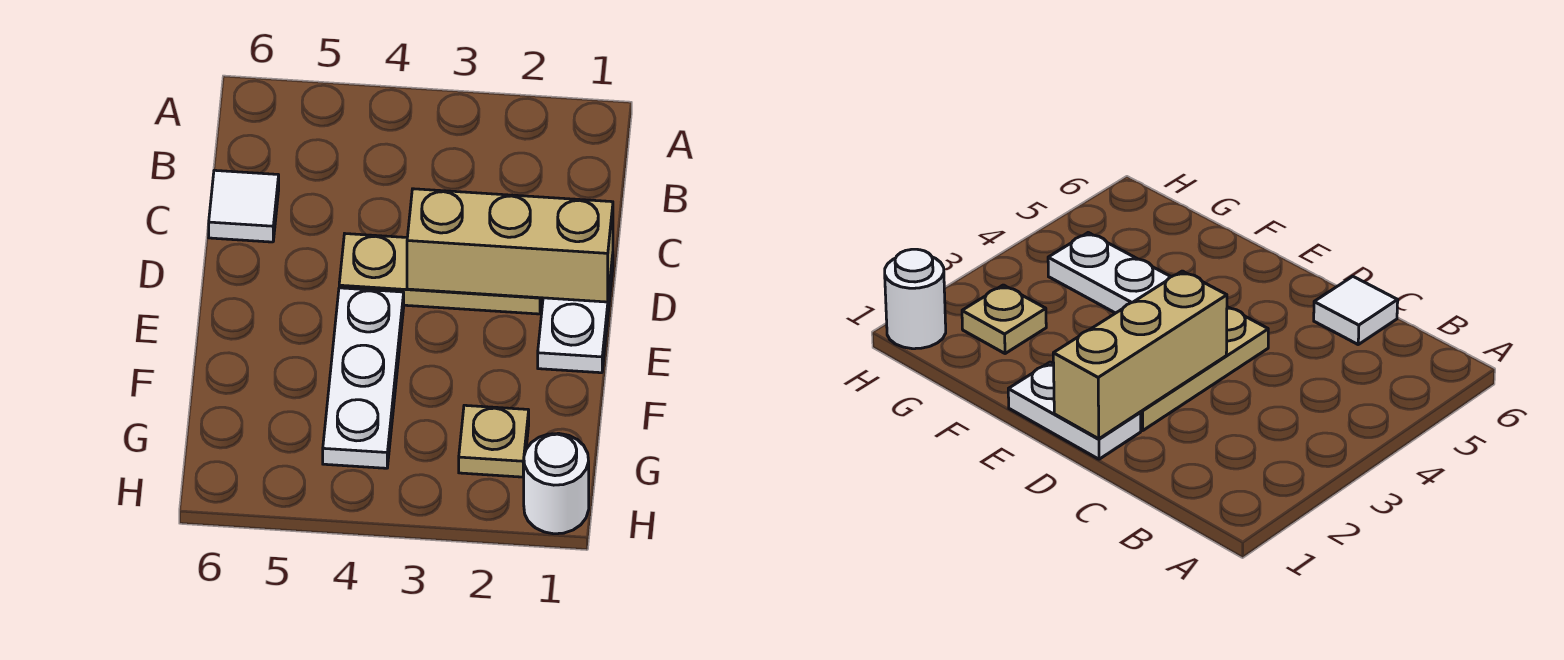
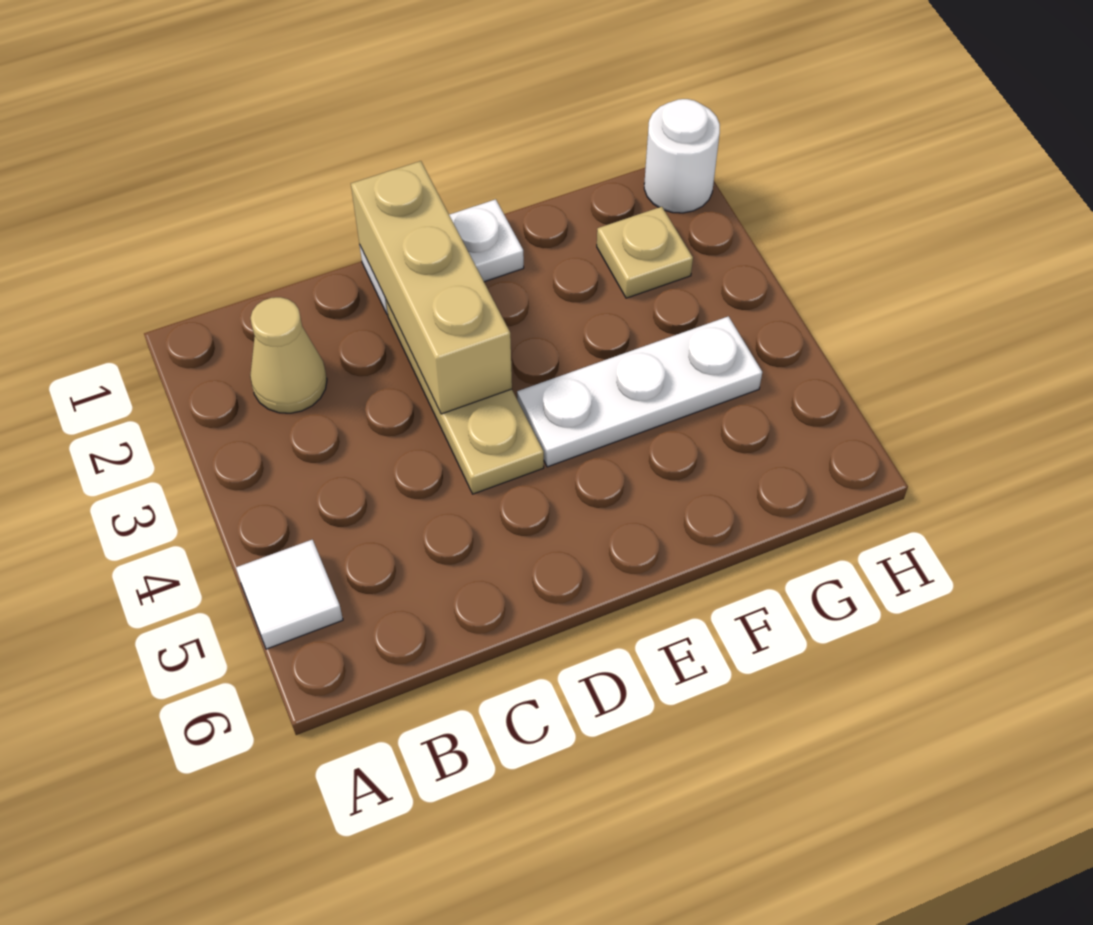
none -> tan cone B2 level 1
white tile C6 level 1 -> white tile A5 level 1

